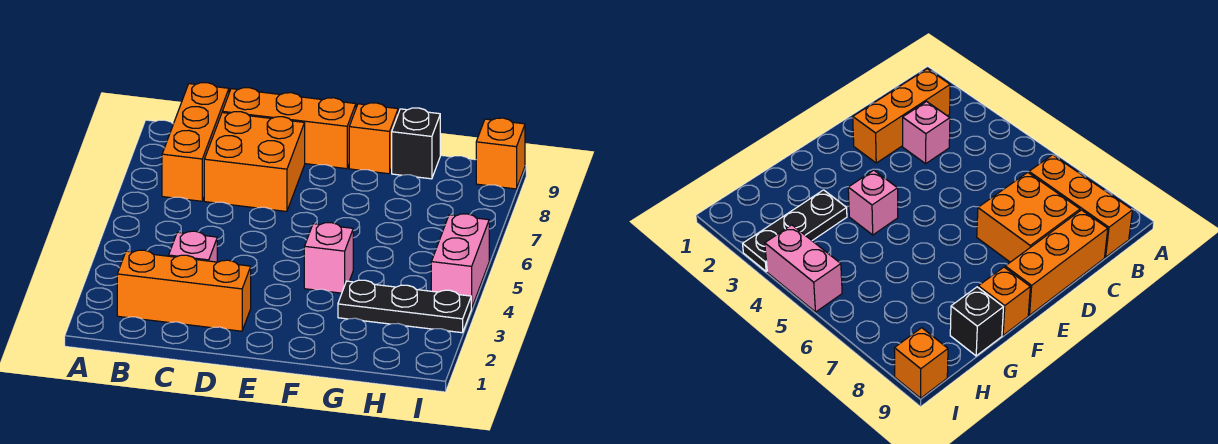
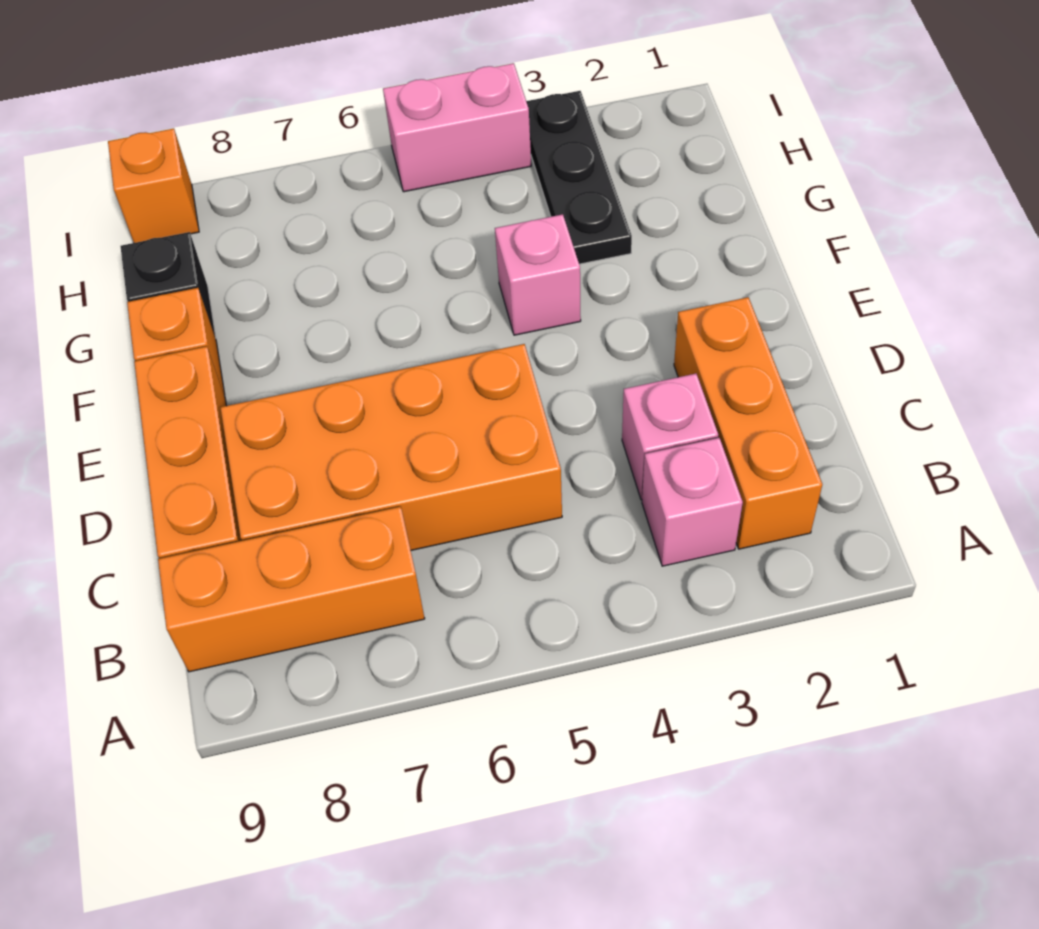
none -> pink brick B3 level 1
orange brick C7:D8 level 1 -> orange brick C5:D8 level 1

